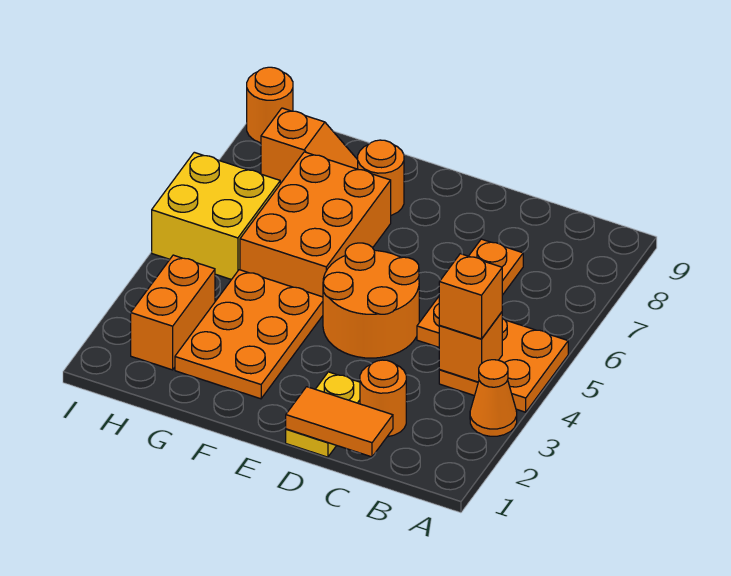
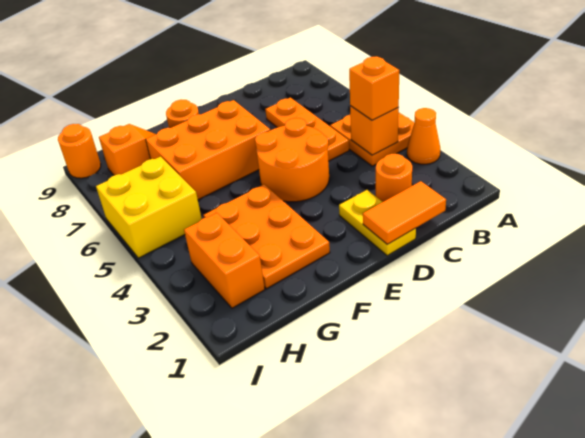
orange brick F5:G7 level 1 -> orange brick E6:G7 level 1

